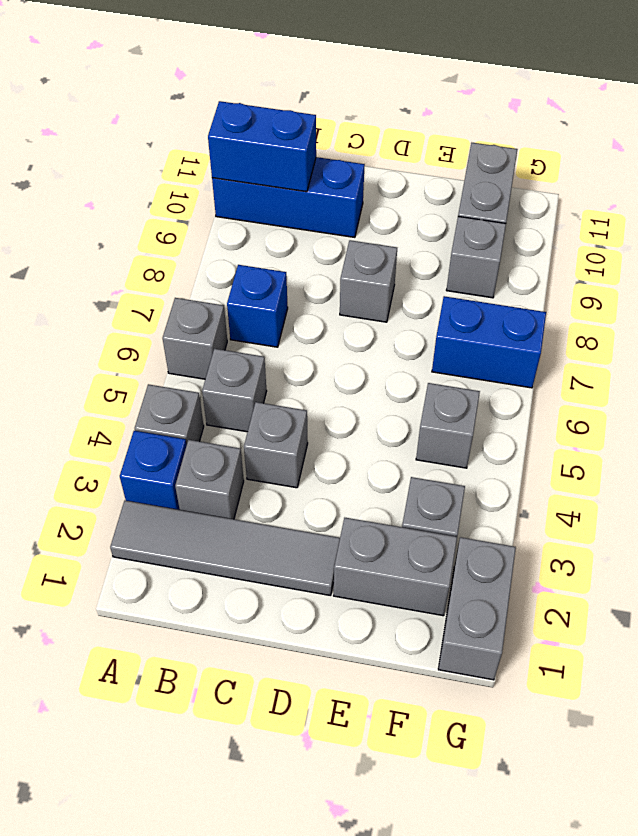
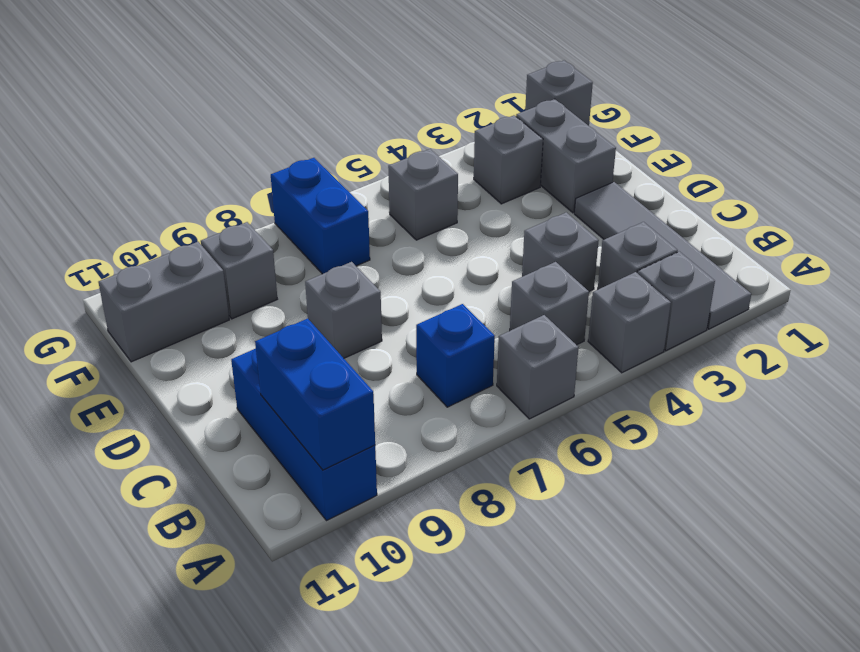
blue brick A3 level 1 -> grey brick A3 level 1
grey brick G1:G2 level 1 -> grey brick G1 level 1

